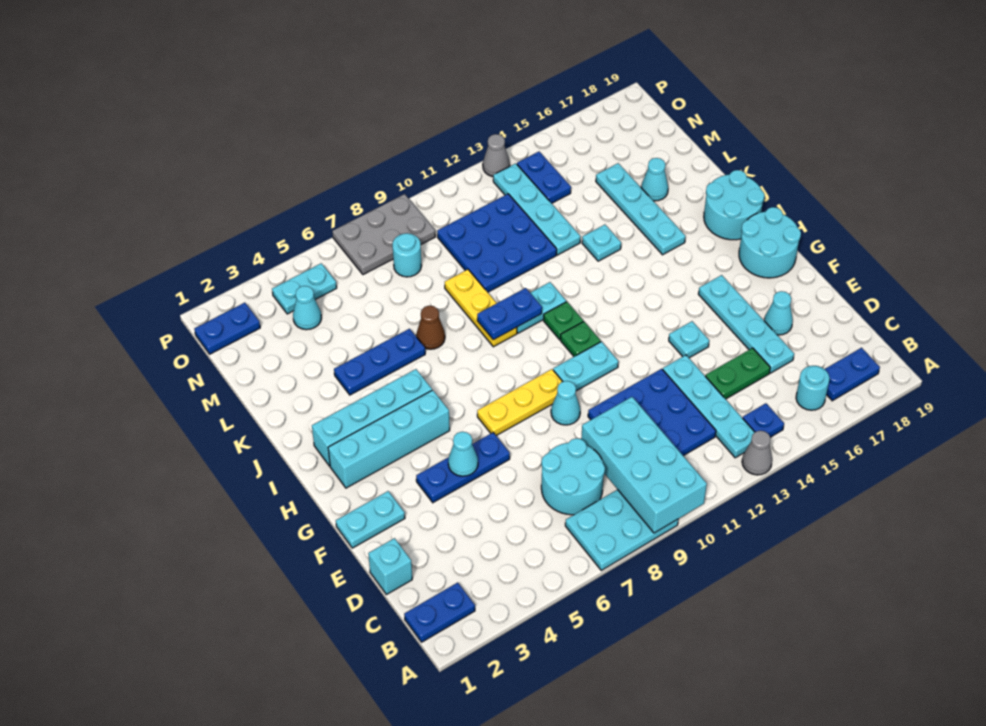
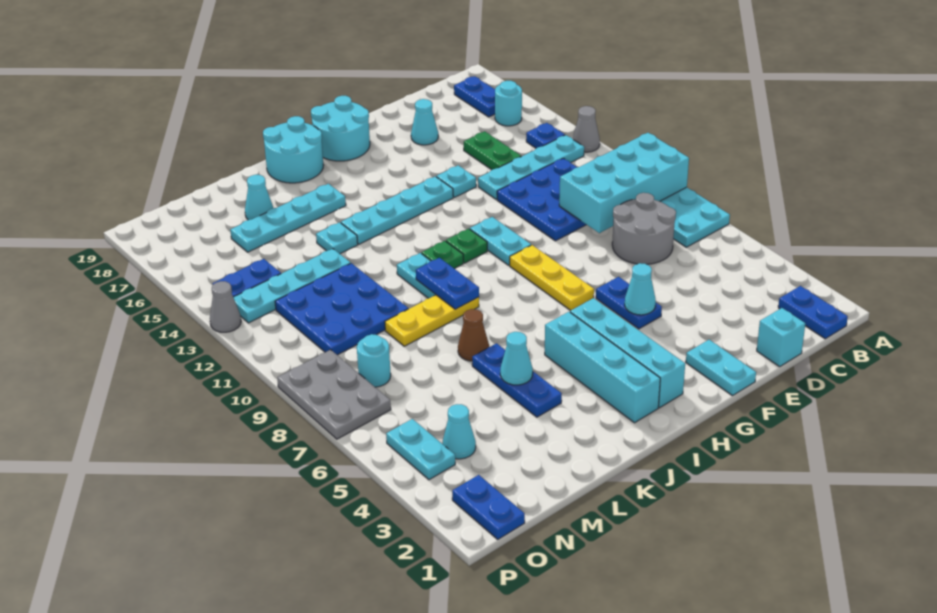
cyan round brick C7:D8 level 1 -> grey round brick C7:D8 level 1
cyan plate D16:G16 level 1 -> cyan plate G14:J14 level 1
blue plate F4:F6 level 1 -> blue plate F5:F6 level 1
cyan cone F9 level 1 -> cyan cone K5 level 2

